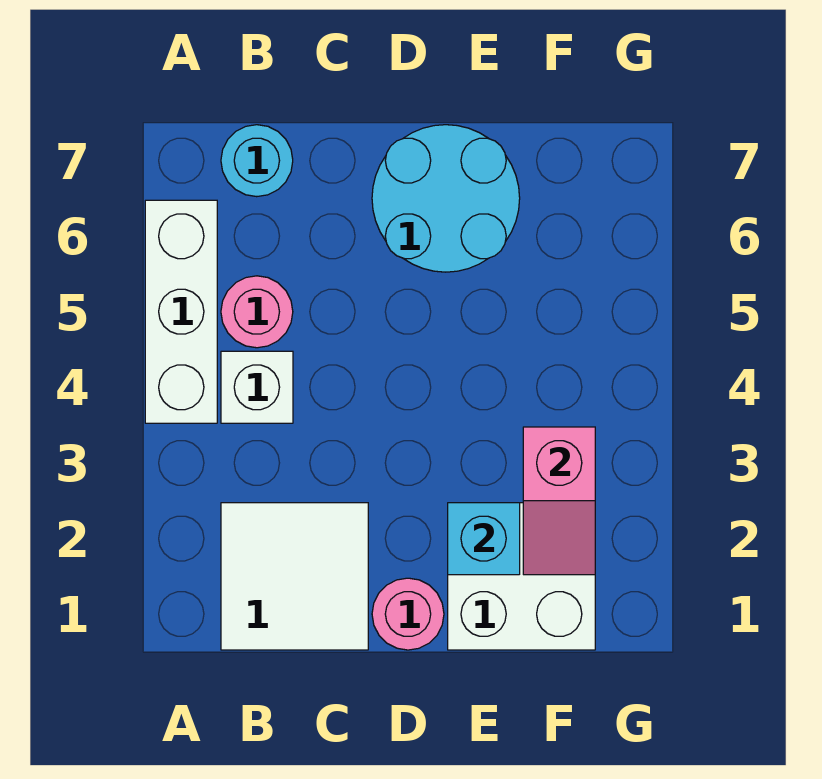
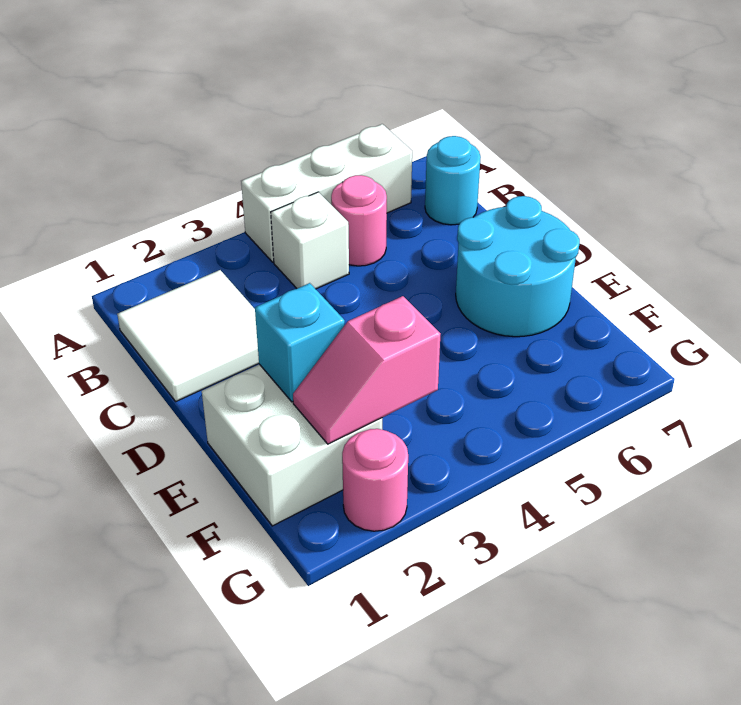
pink round brick D1 level 1 -> pink round brick G2 level 1

